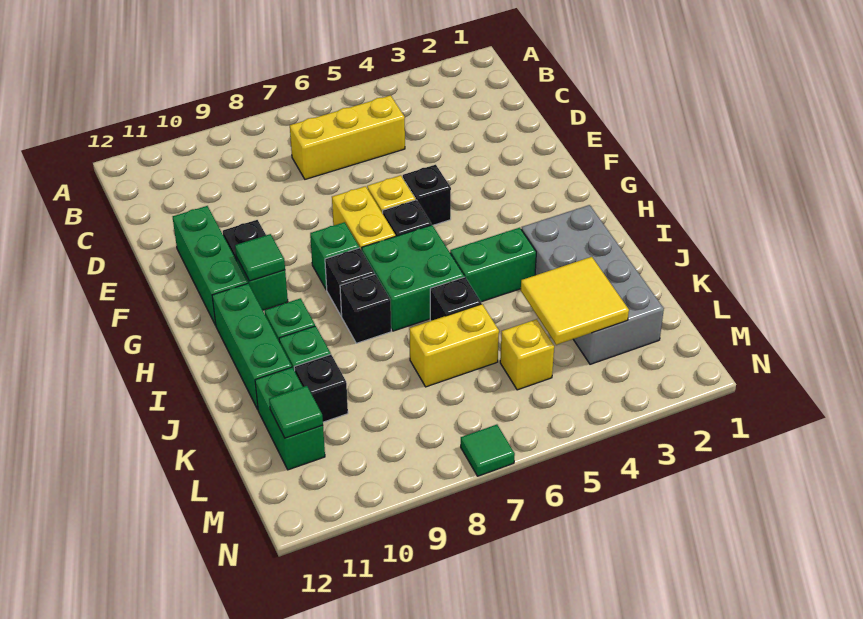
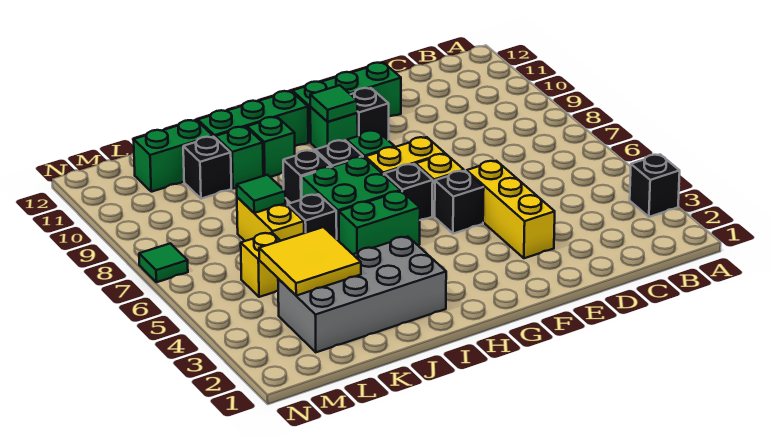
none -> black brick A3 level 1
yellow brick C5:C7 level 1 -> yellow brick E3:E5 level 1
green brick I4:I5 level 1 -> green brick H5:I5 level 1
green tile L11 level 2 -> green tile K7 level 2

